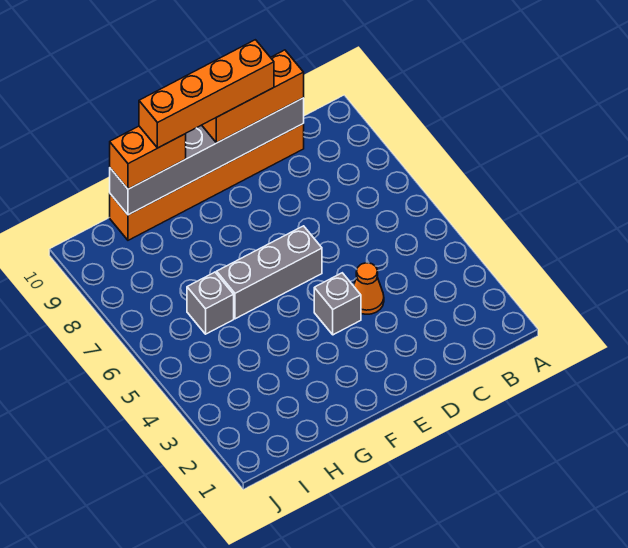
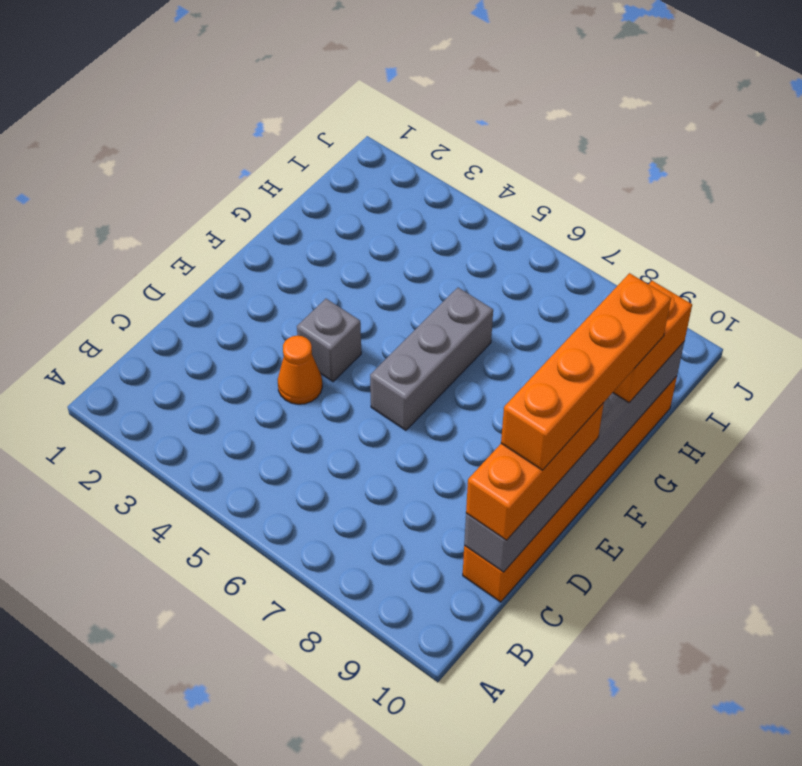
grey brick H6 level 1 -> none

